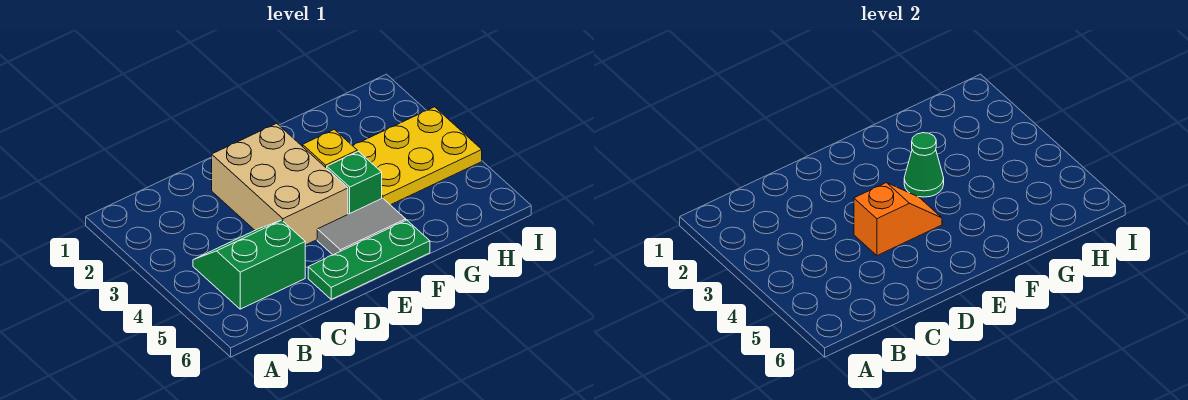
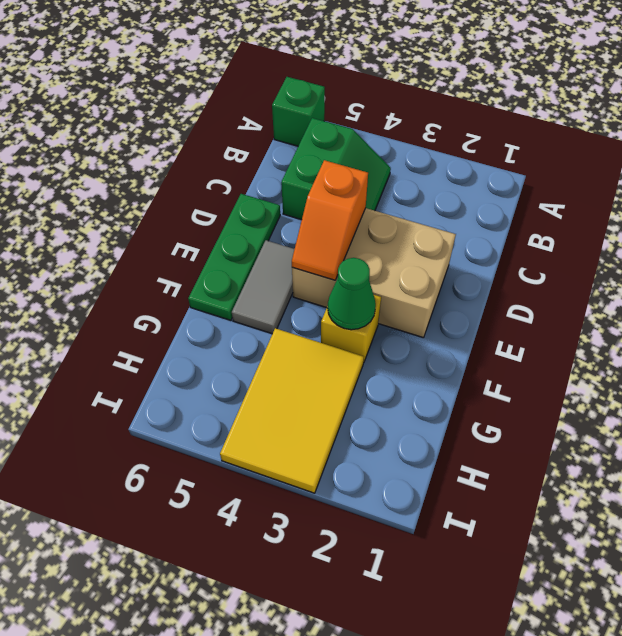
green brick F4 level 1 -> green brick A6 level 1
yellow plate G3:I4 level 1 -> yellow tile G3:I4 level 1

